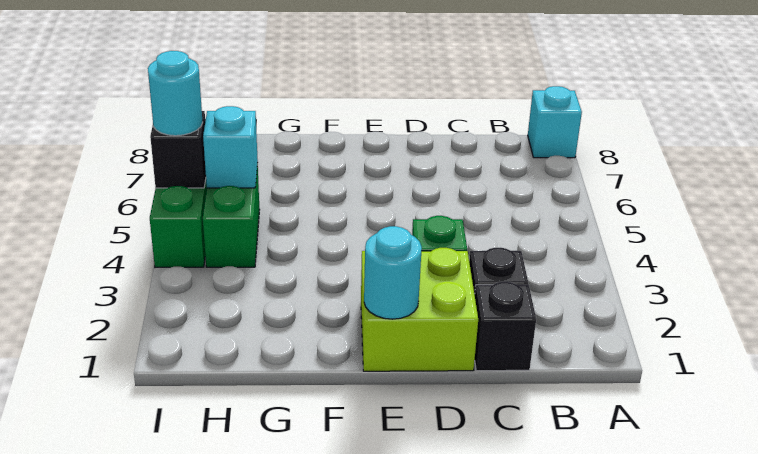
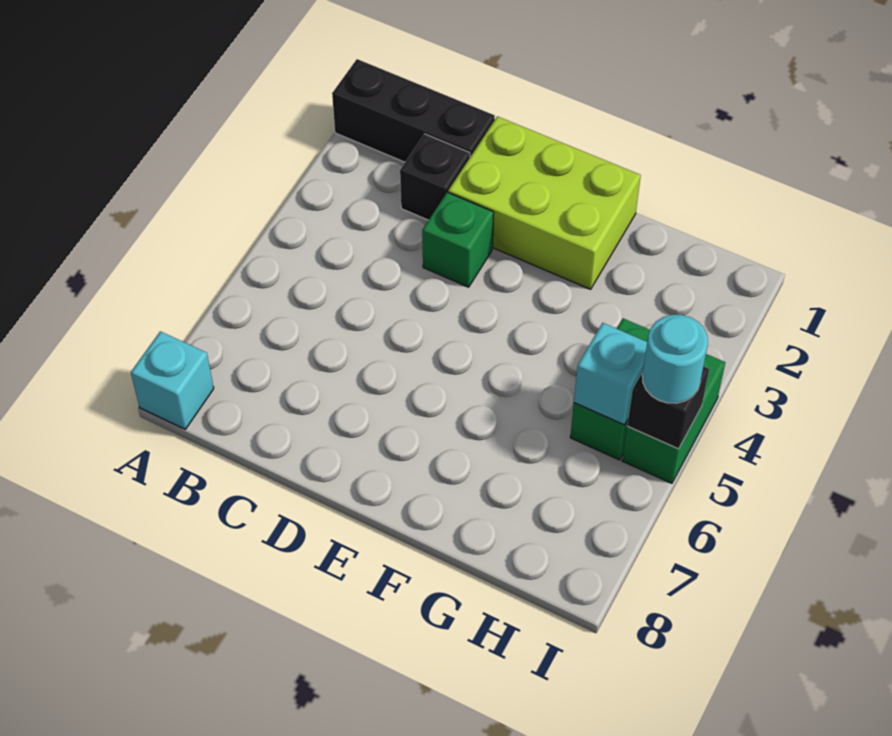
black brick C1 level 1 -> black brick A1:C1 level 1
lime brick D1:E2 level 1 -> lime brick D1:F2 level 1
cyan round brick E1 level 2 -> none

